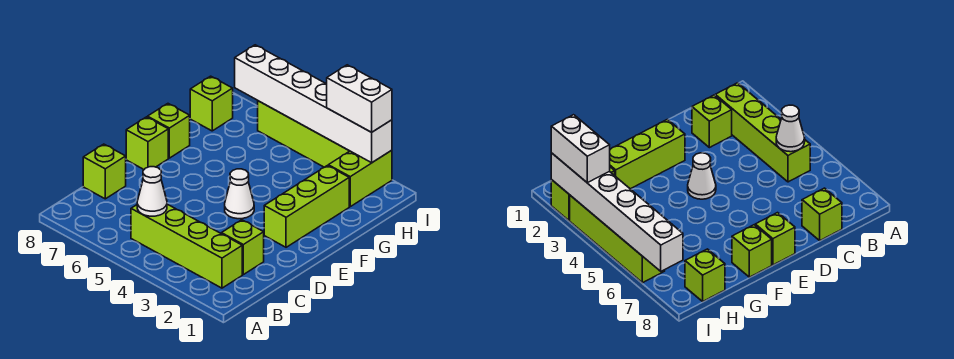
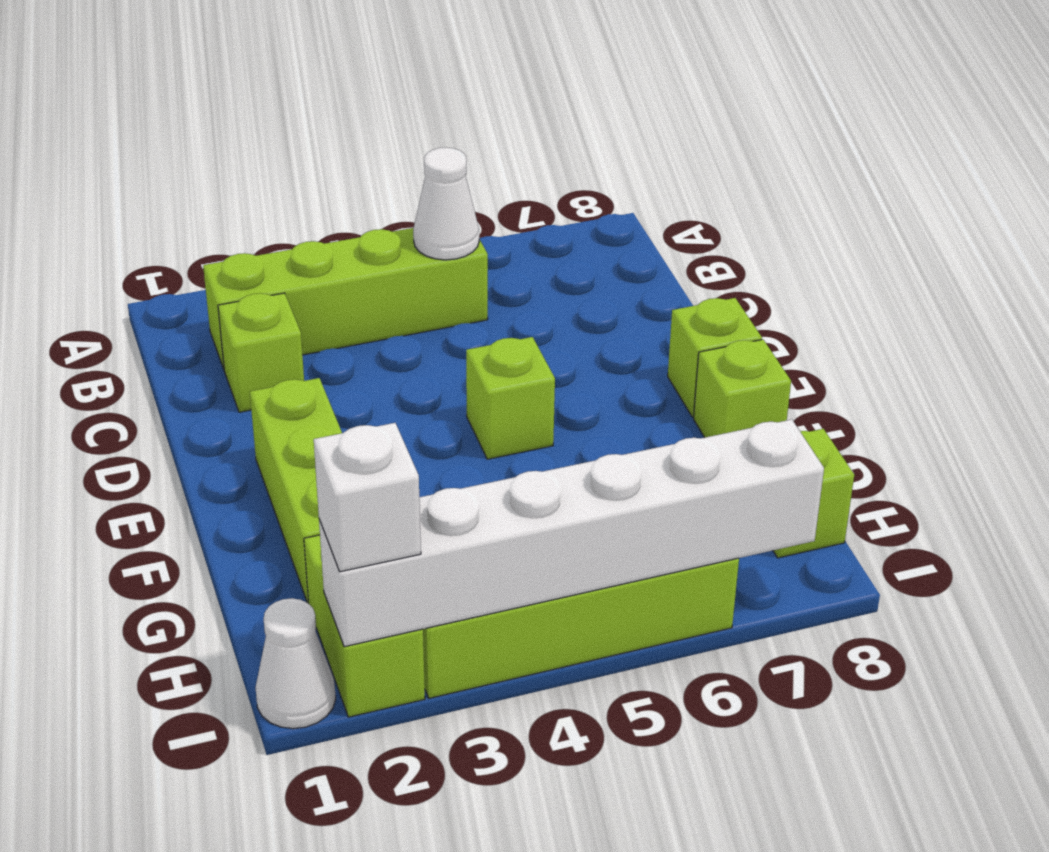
lime brick C8 level 1 -> lime brick E5 level 1
white cone E4 level 1 -> white cone I1 level 1
white brick I2:I3 level 3 -> white brick I2 level 3

